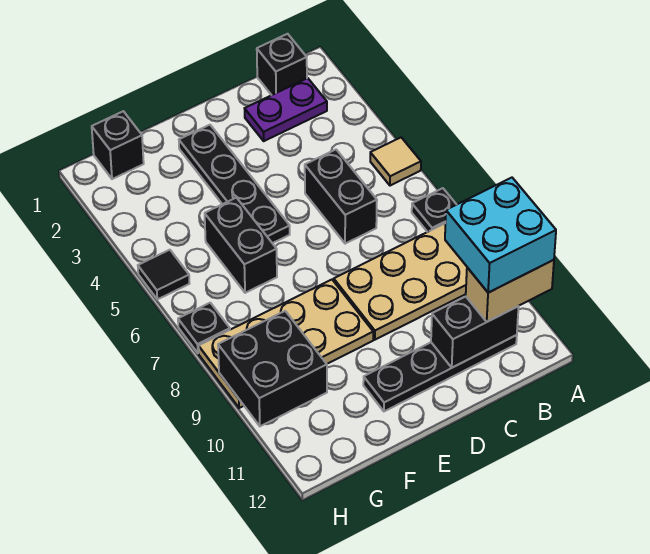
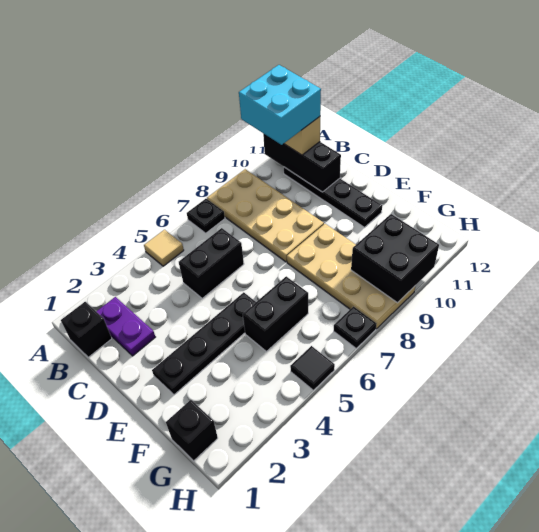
black brick B11:C11 level 2 -> black brick A11:C11 level 2

